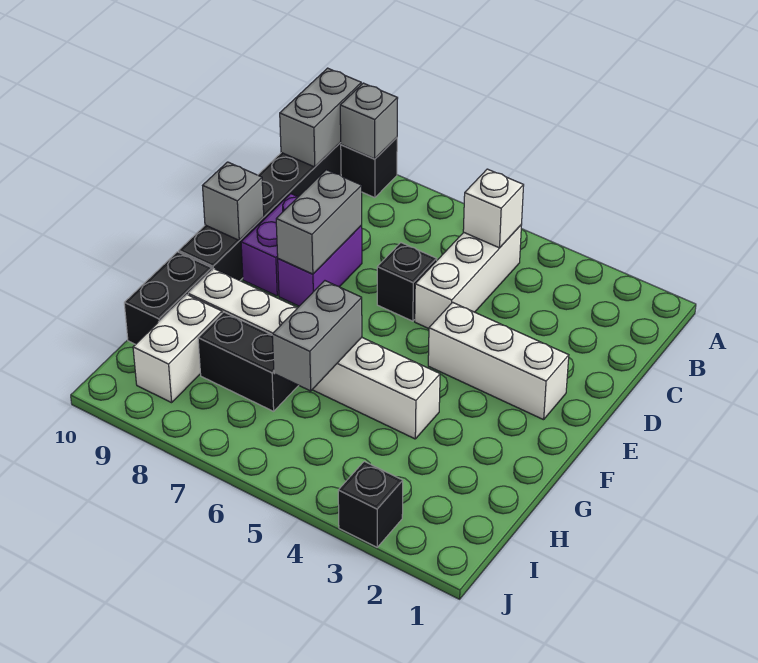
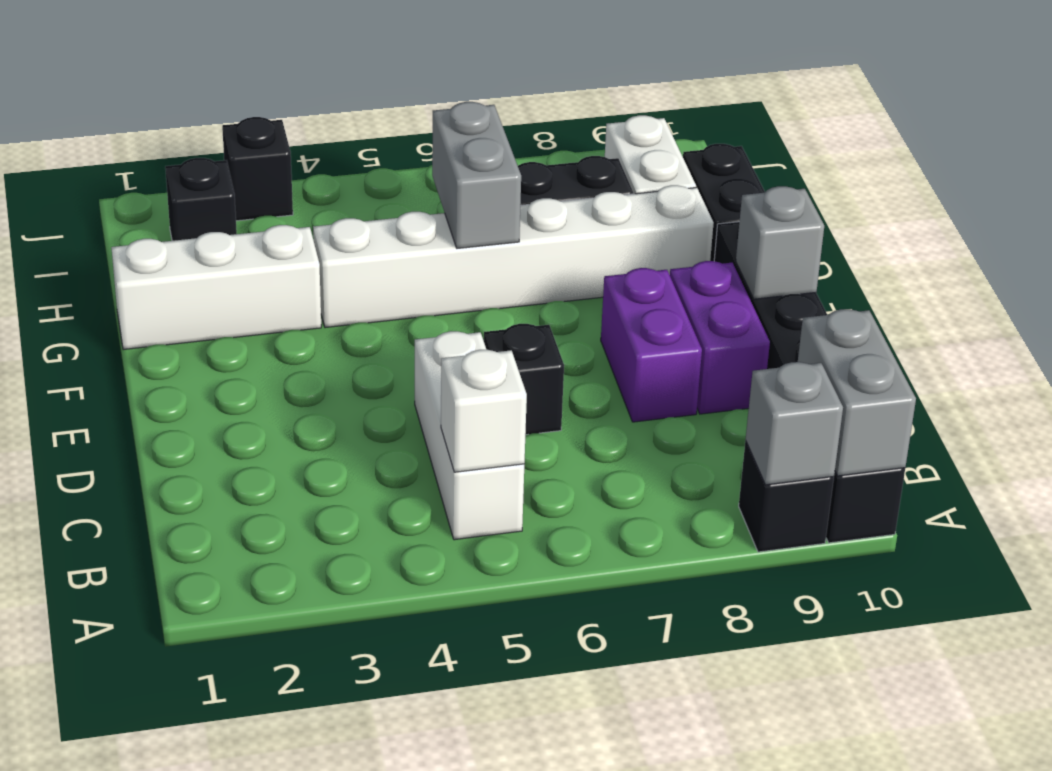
grey brick D8:E8 level 2 -> none
white brick E2:E4 level 1 -> white brick G1:G3 level 1
none -> black brick I2 level 1

